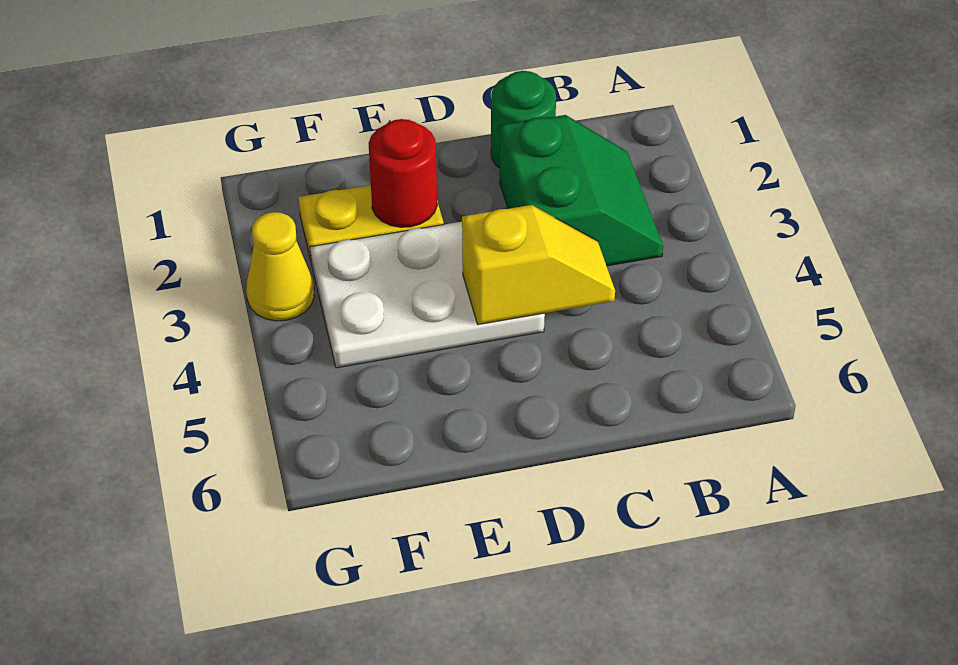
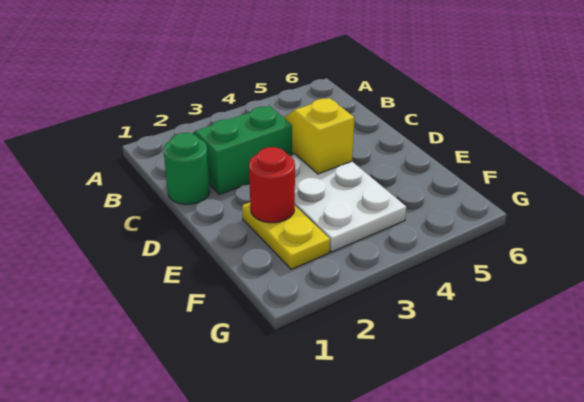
yellow cone G3 level 1 -> none

